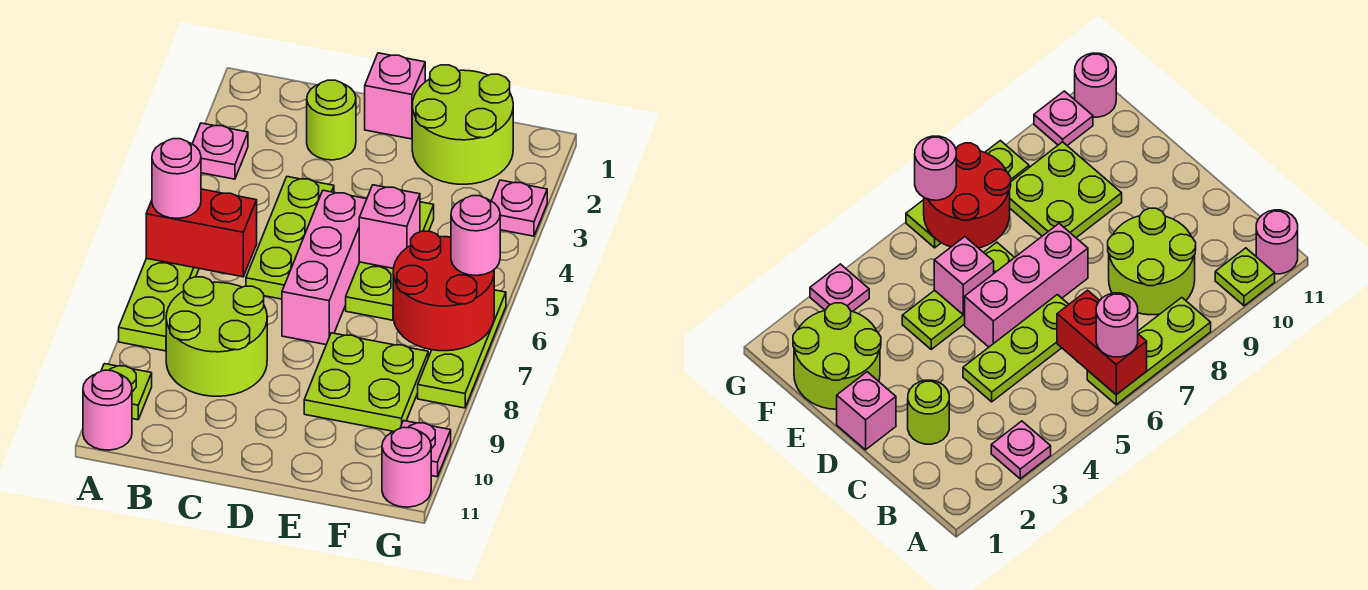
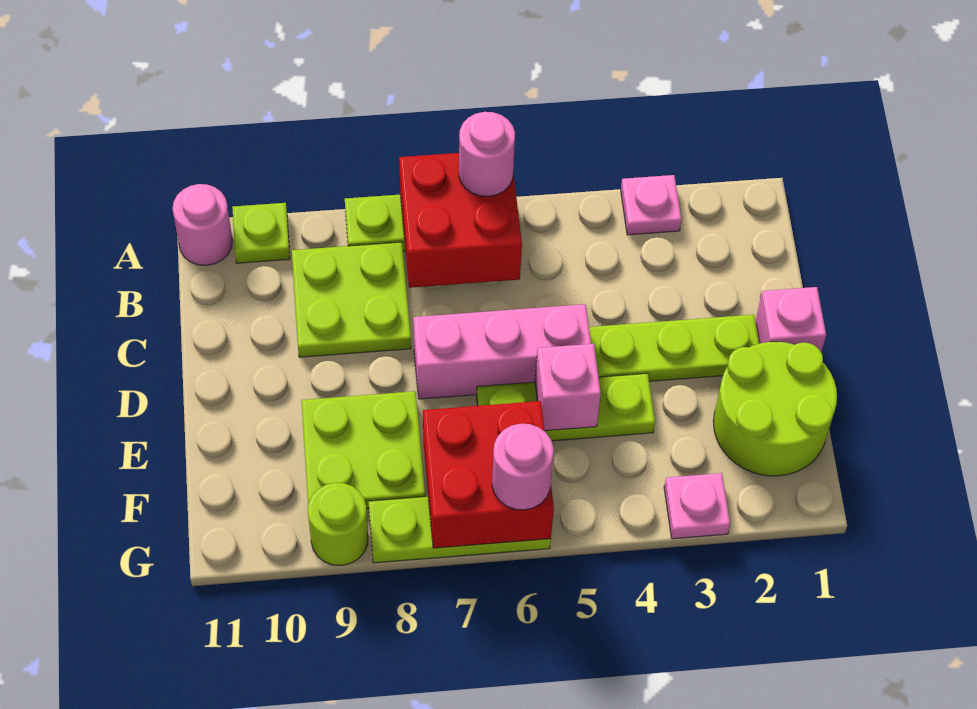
red brick A6:B6 level 2 -> red brick A6:B7 level 2
lime round brick B8:C9 level 1 -> lime plate B8:C9 level 1
lime round brick C2 level 1 -> lime round brick G9 level 1
lime plate C4:C6 level 1 -> lime plate D2:D4 level 1
red round brick F6:G7 level 2 -> red brick F6:G7 level 2
pink plate G10 level 1 -> none
pink round brick G11 level 1 -> none

